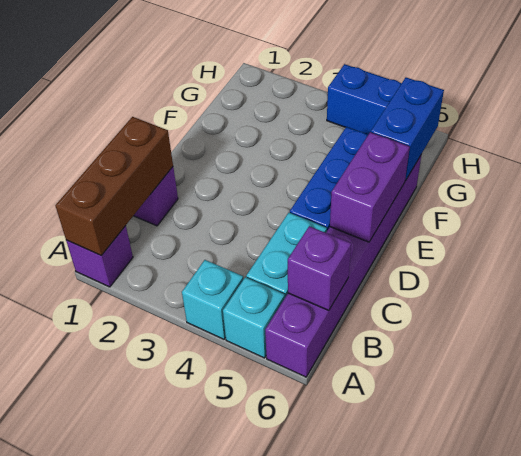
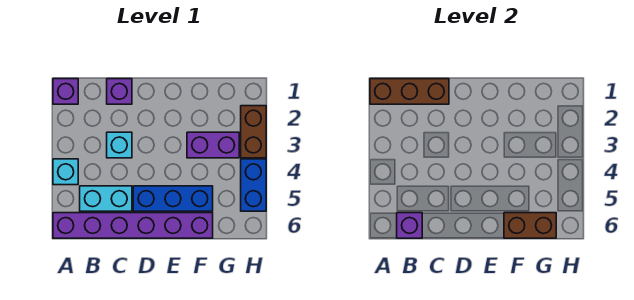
cyan brick A5 level 1 -> cyan brick C3 level 1
purple brick D6:E6 level 2 -> purple brick F3:G3 level 1
blue brick F6:G6 level 2 -> brown brick F6:G6 level 2
none -> brown brick H2:H3 level 1

